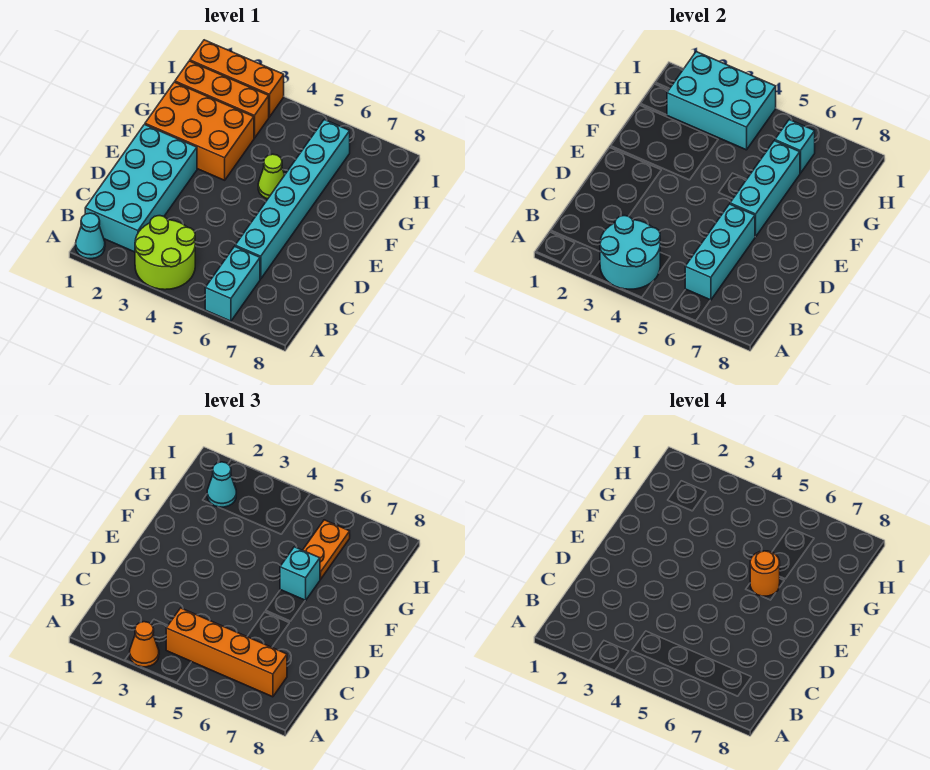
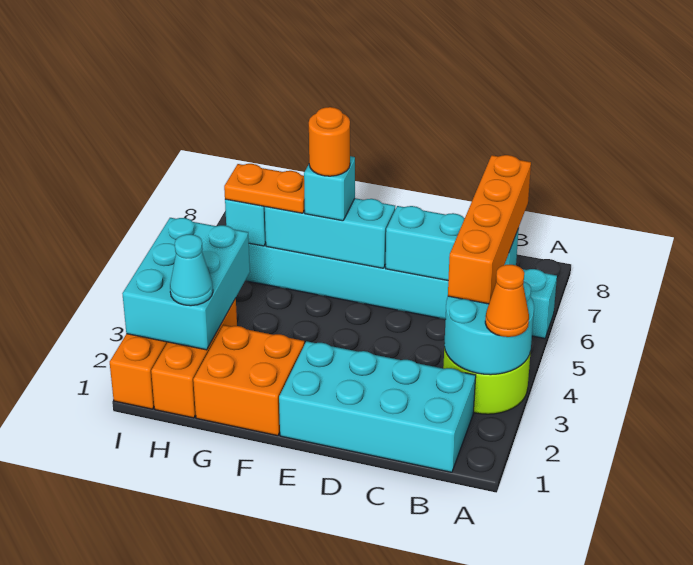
cyan cone A1 level 1 -> none
orange brick F1:G3 level 1 -> orange brick F1:G2 level 1
lime cone F5 level 1 -> none

